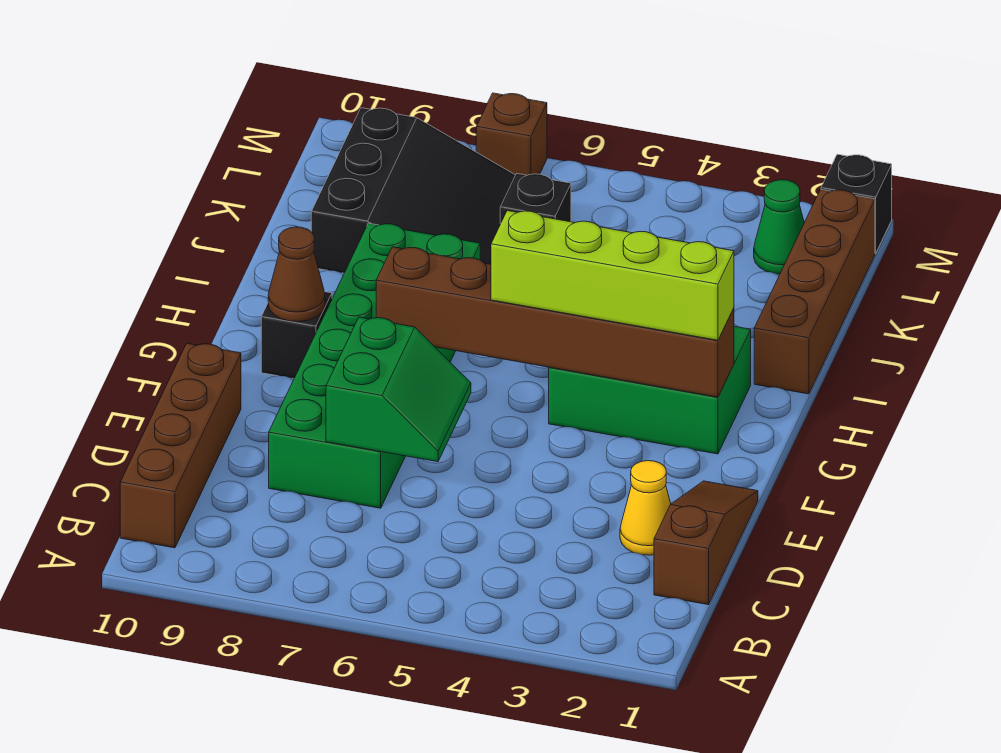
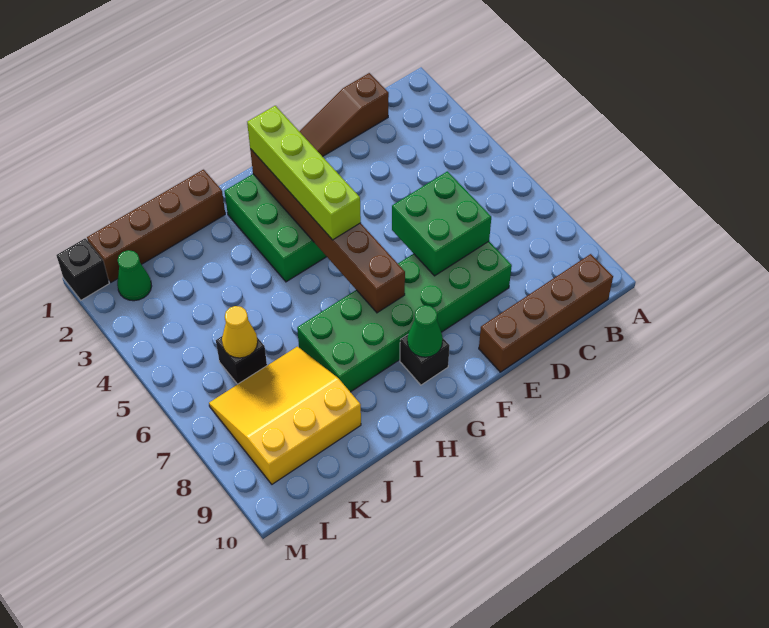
yellow cone D2 level 1 -> yellow cone K6 level 2
green slope D6:E7 level 2 top 7 -> green brick D6:E7 level 2
brown cone G9 level 2 -> green cone G9 level 2
black slope J7:L9 level 1 top 9 -> yellow slope J7:L9 level 1 top 9
brown brick M7 level 1 -> none

